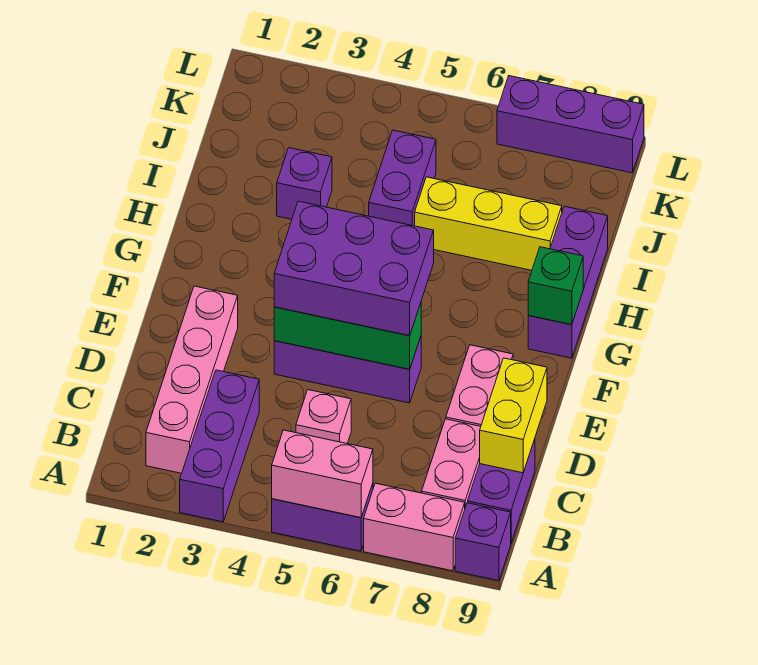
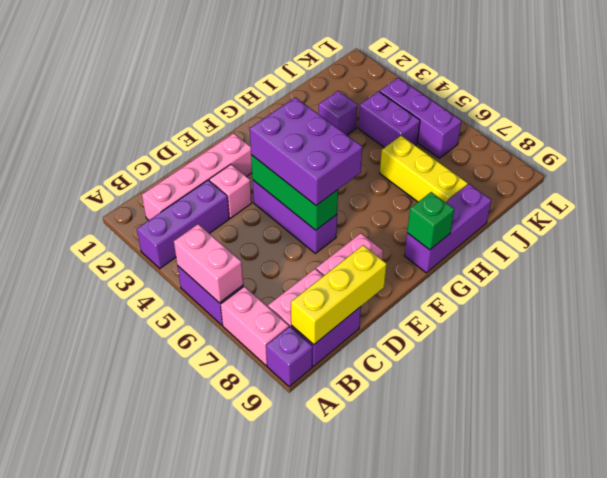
pink brick C5 level 1 -> pink brick D3 level 1
yellow brick C9:D9 level 2 -> yellow brick B9:D9 level 2
purple brick I5:J5 level 1 -> purple brick J4:J5 level 1
purple brick L7:L9 level 1 -> purple brick K4:K6 level 1

